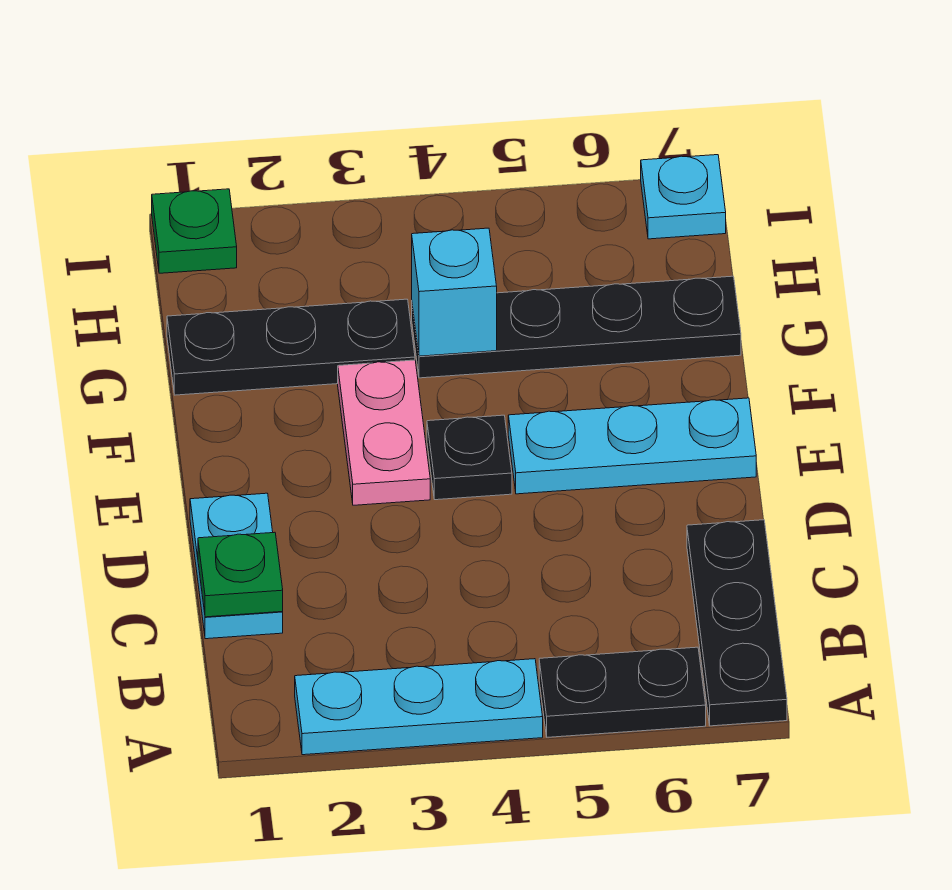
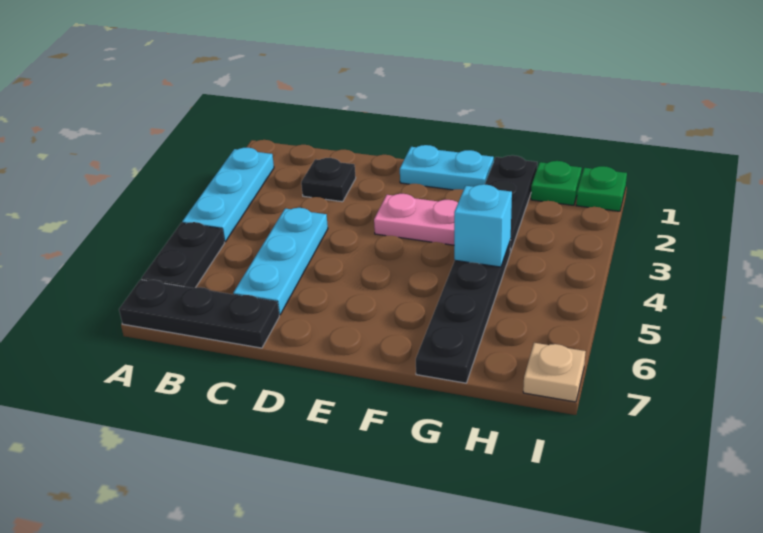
cyan plate C1:D1 level 1 -> cyan plate E1:F1 level 1
green plate C1 level 2 -> green plate H1 level 1
black plate E4 level 1 -> black plate C2 level 1
cyan plate E5:E7 level 1 -> cyan plate C4:C6 level 1
cyan plate I7 level 1 -> tan plate I7 level 1

